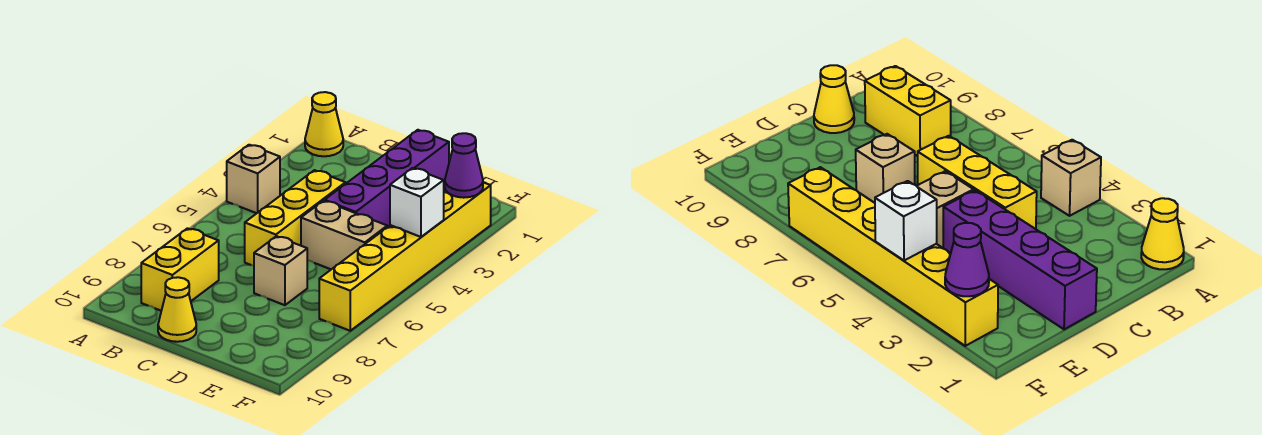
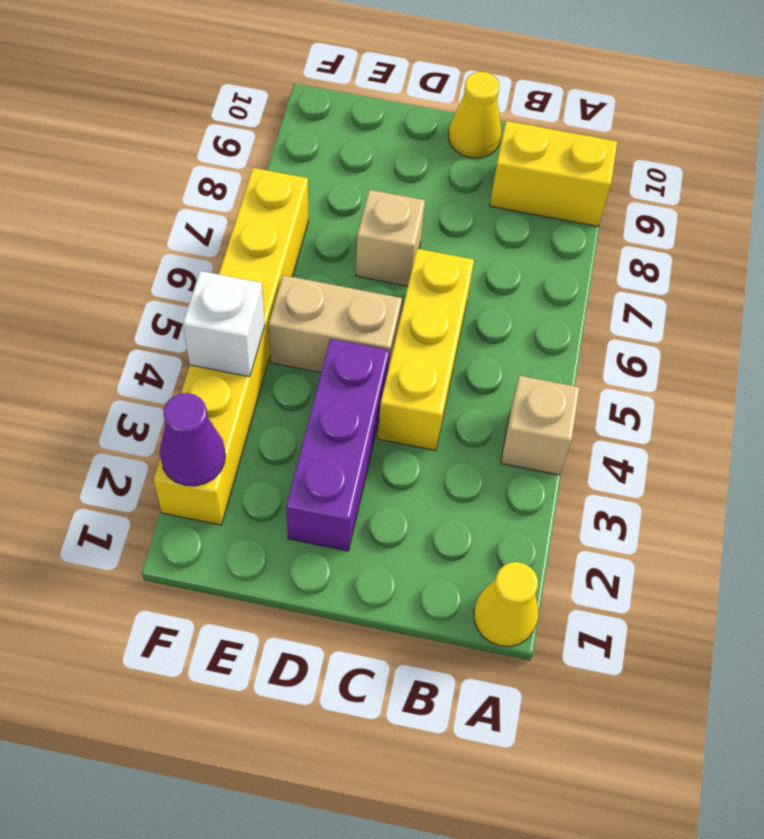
yellow brick B8:B9 level 1 -> yellow brick A9:B9 level 1
purple brick D1:D4 level 1 -> purple brick D2:D4 level 1

